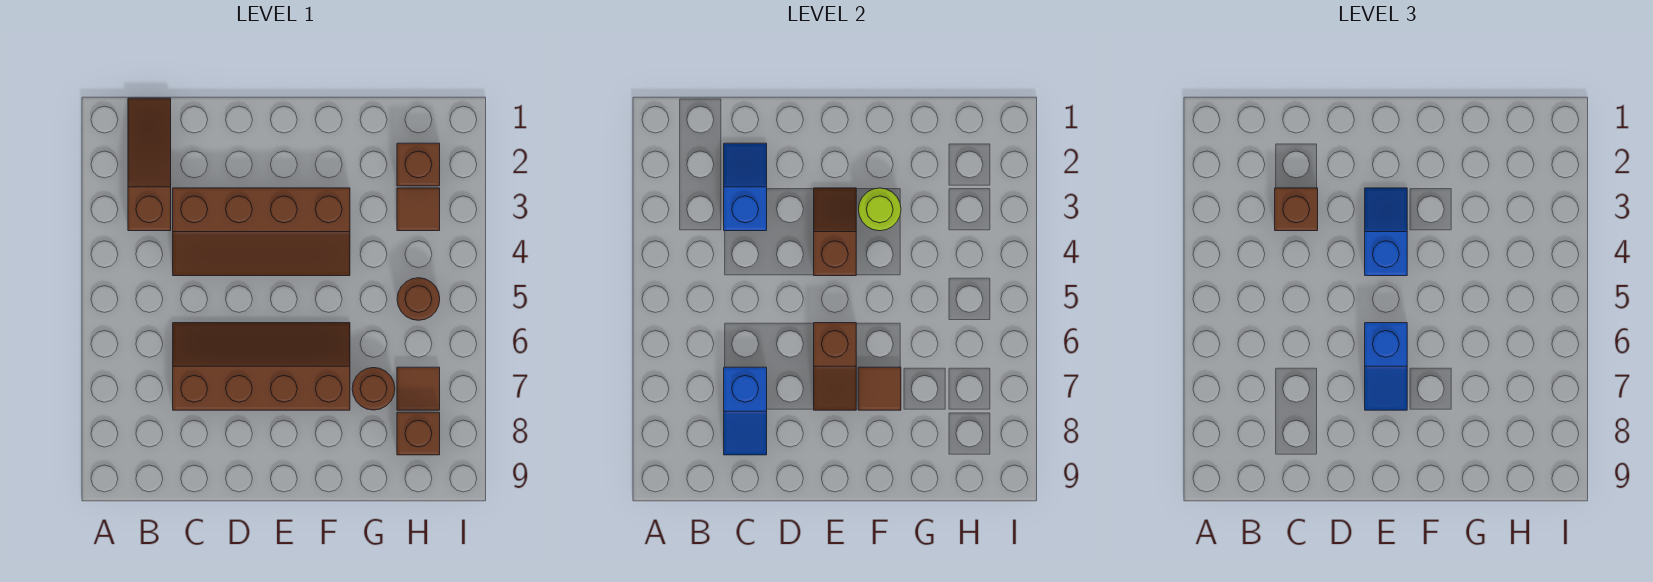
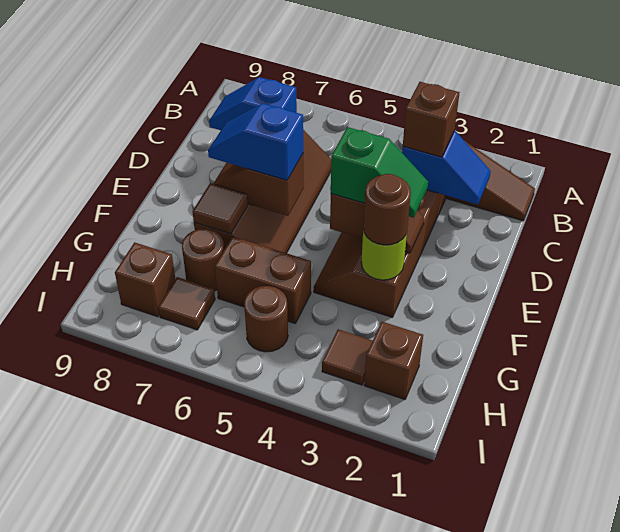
blue slope E3:E4 level 3 top 4 -> green slope E3:E4 level 3 top 4
none -> brown round brick F3 level 3
none -> brown brick G5:G6 level 1

